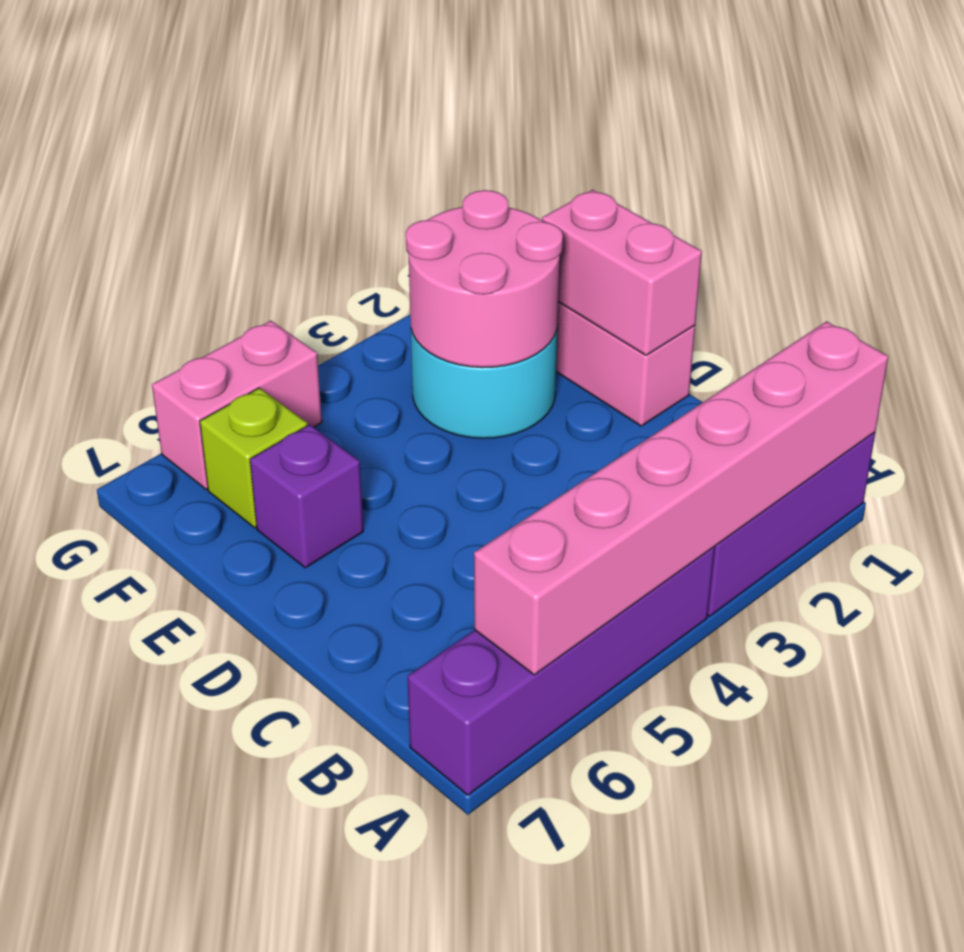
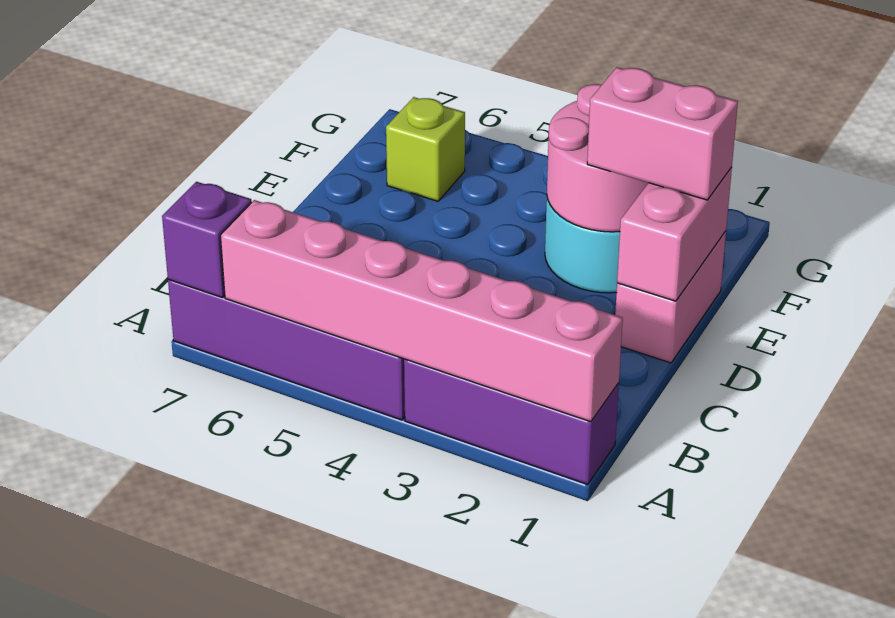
purple brick E6 level 1 -> purple brick A7 level 2
pink brick G5:G6 level 1 -> pink brick E1:E2 level 3

